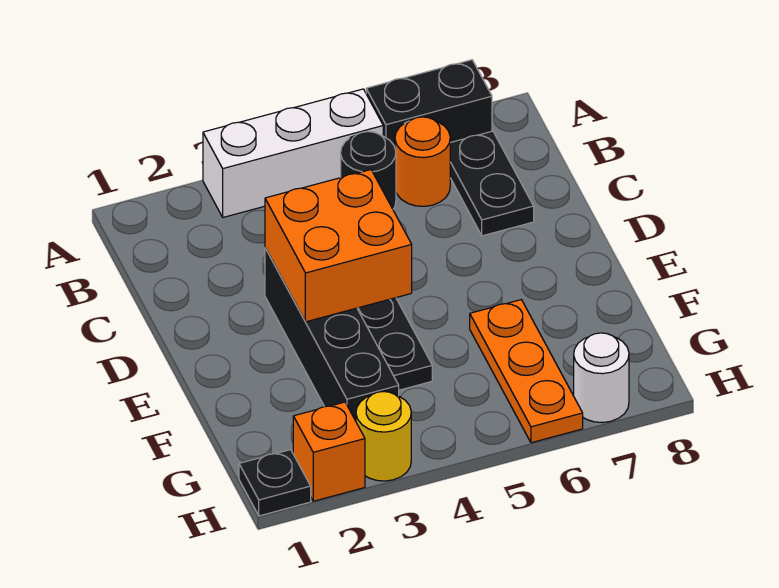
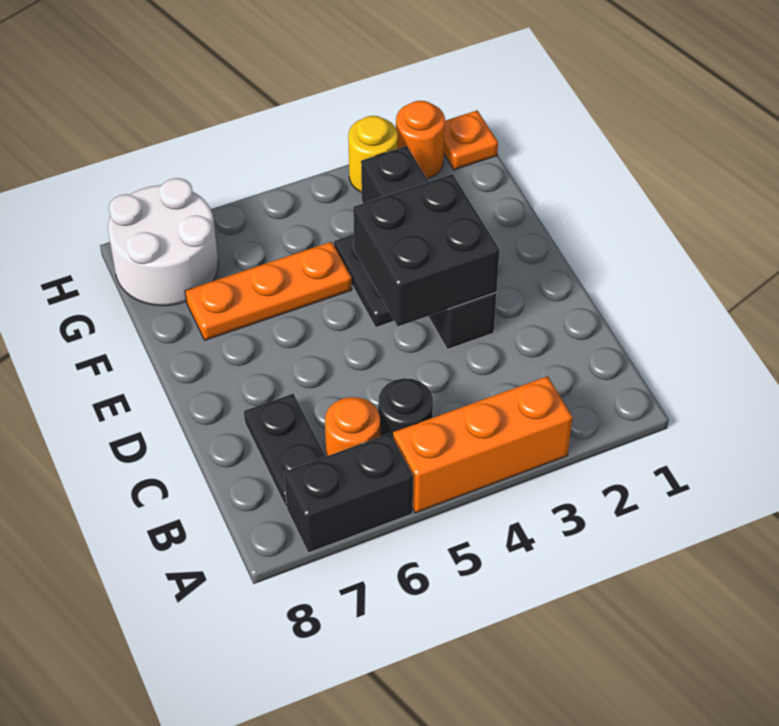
white brick A3:A5 level 1 -> orange brick A3:A5 level 1
orange brick D3:E4 level 2 -> black brick D3:E4 level 2
orange plate F6:H6 level 1 -> orange plate F5:F7 level 1
black plate H1 level 1 -> orange plate H1 level 1
orange brick H2 level 1 -> orange round brick H2 level 1
white round brick H7 level 1 -> white round brick G7:H8 level 1

